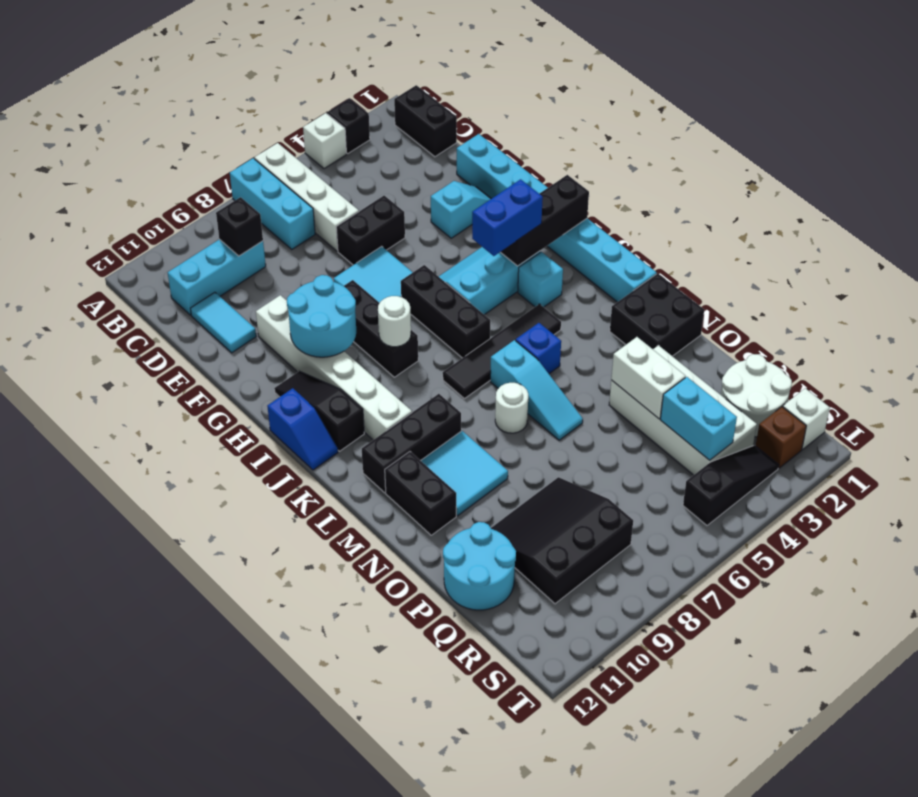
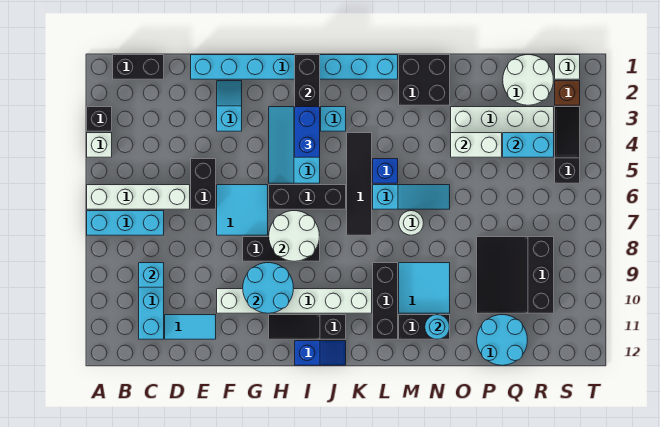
black brick C9 level 2 -> cyan brick C9 level 2
white round brick I8 level 2 -> white round brick H7:I8 level 2
none -> cyan round brick N11 level 2

